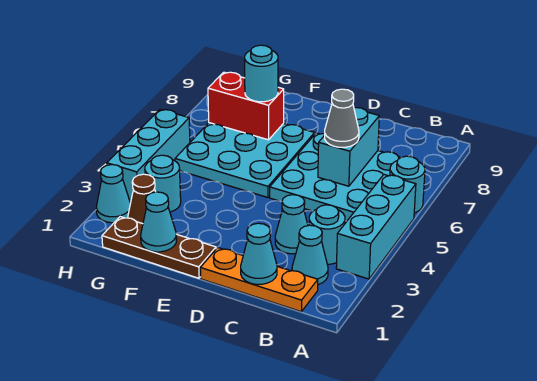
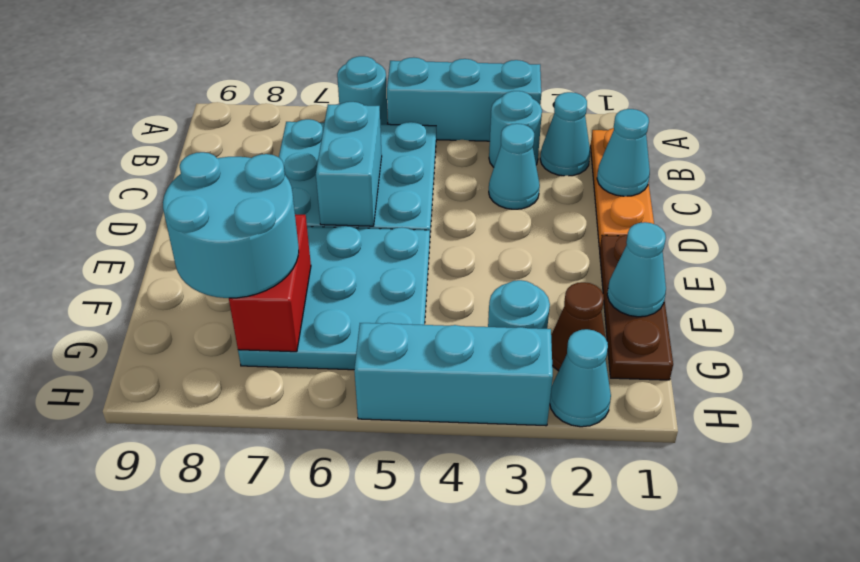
cyan brick C6:C7 level 2 -> cyan brick C6:D6 level 2
grey cone C6 level 3 -> none
cyan round brick F7 level 3 -> cyan round brick F7:G8 level 3

